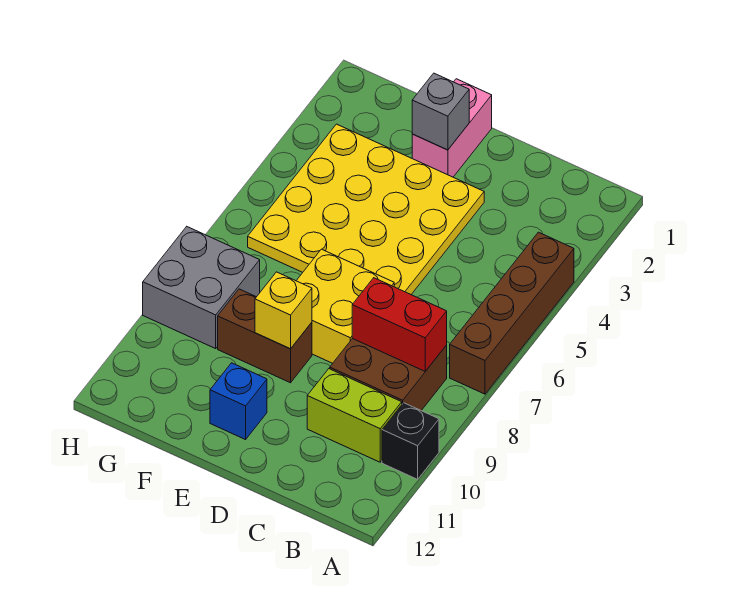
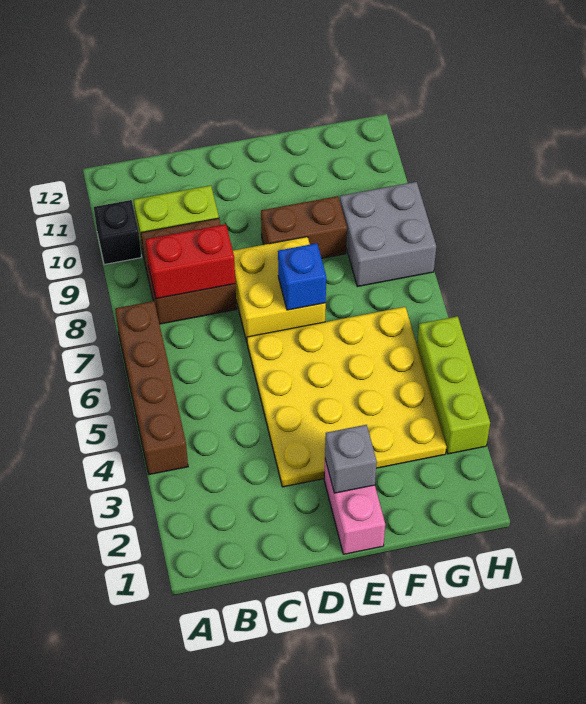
yellow brick E9 level 2 -> none
blue brick E11 level 1 -> blue brick E7 level 2
none -> lime brick H3:H5 level 1

